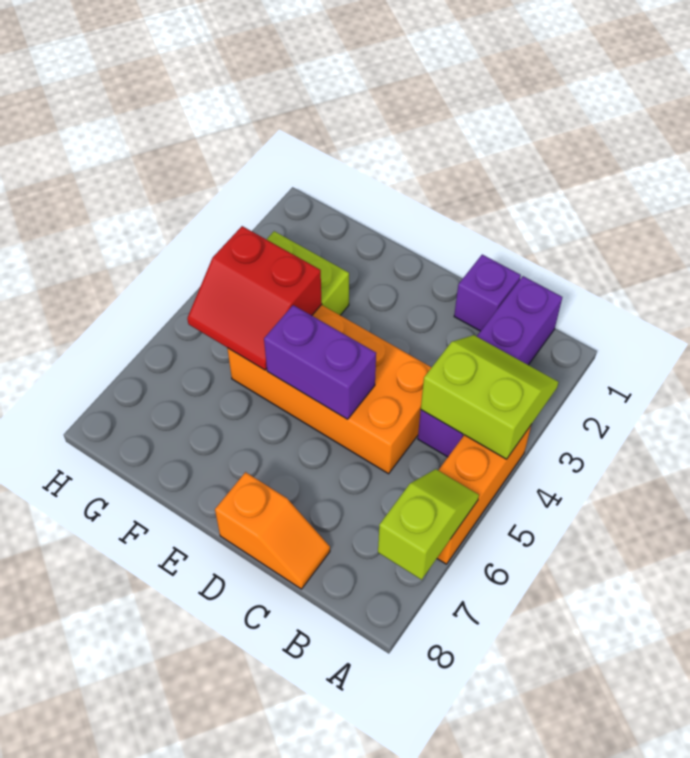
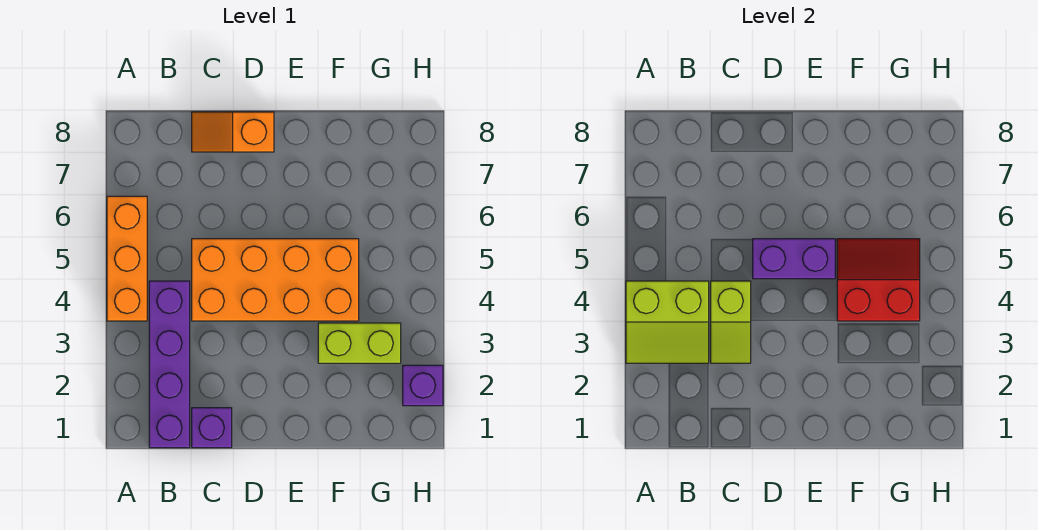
lime slope A6:A7 level 2 top 7 -> lime slope C3:C4 level 2 top 4
none -> purple brick H2 level 1

